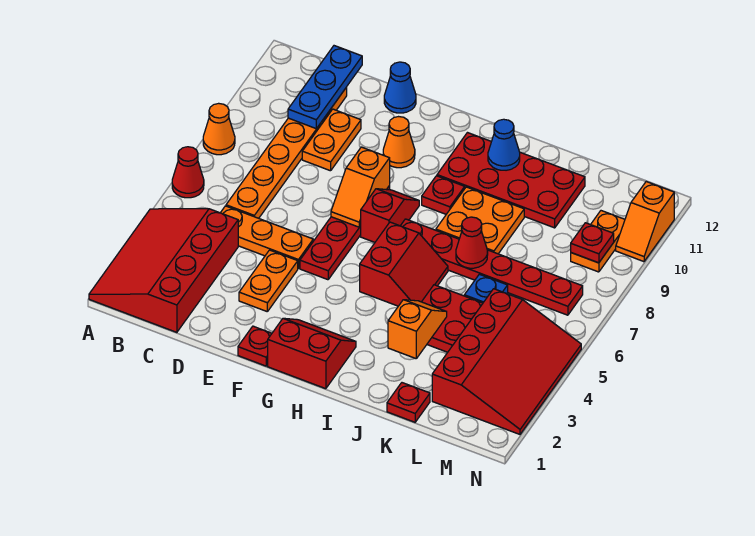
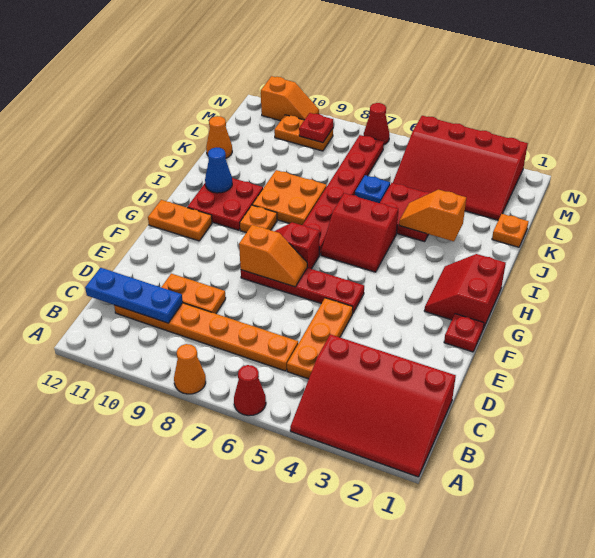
orange plate E3:E4 level 1 -> orange plate G11:G12 level 1
blue cone E12 level 1 -> none
orange cone F10 level 1 -> orange cone K12 level 1
red slope H5:I6 level 1 top H -> red slope H5:I6 level 1 top I
red plate H9 level 1 -> orange plate H9 level 1
red plate H10:K11 level 1 -> red plate H10:I11 level 1
red cone J7 level 2 -> red cone N7 level 1
red plate K1 level 1 -> orange plate K1 level 1
red slope L2:N5 level 1 top L -> red slope L2:N5 level 1 top N

